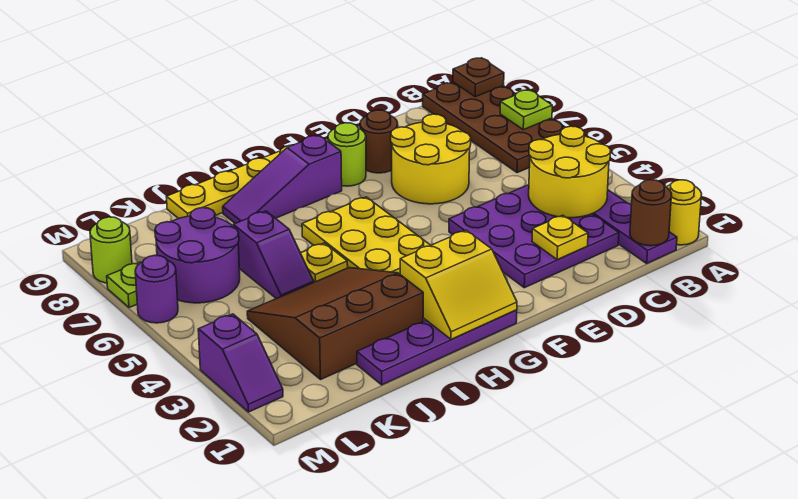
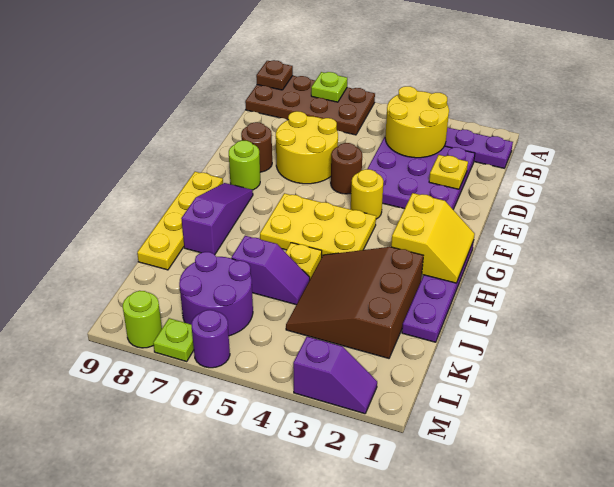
yellow round brick A1 level 1 -> yellow round brick F4 level 1
brown round brick B1 level 2 -> brown round brick E5 level 1
purple slope G8:I8 level 1 top G -> purple slope G8:I8 level 1 top I

